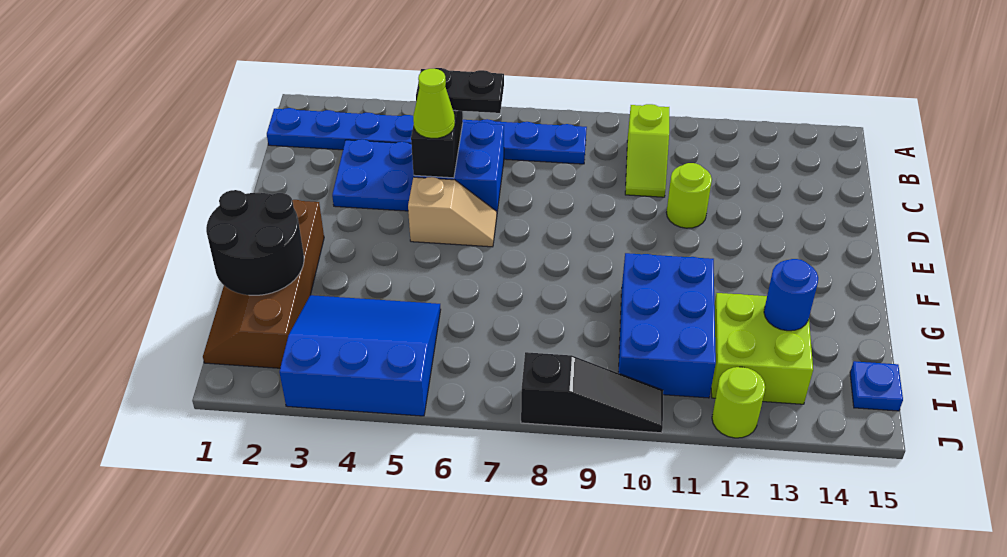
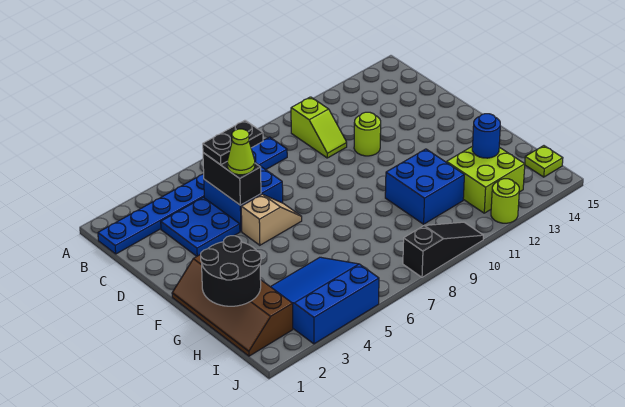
blue brick G10:I11 level 1 -> blue brick G10:H11 level 1
blue plate I15 level 1 -> lime plate I15 level 1

